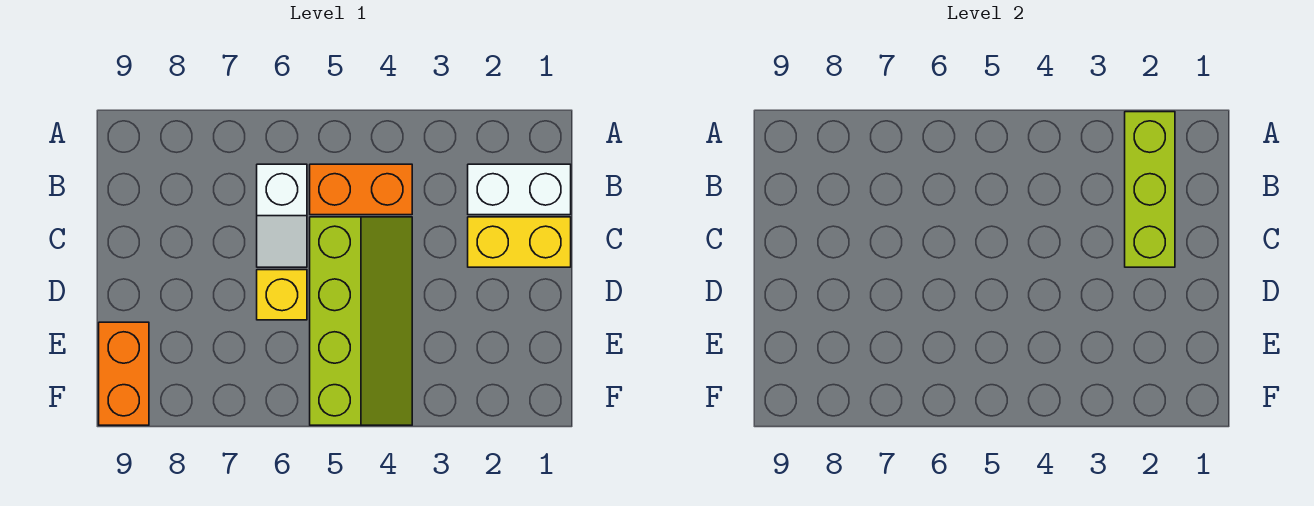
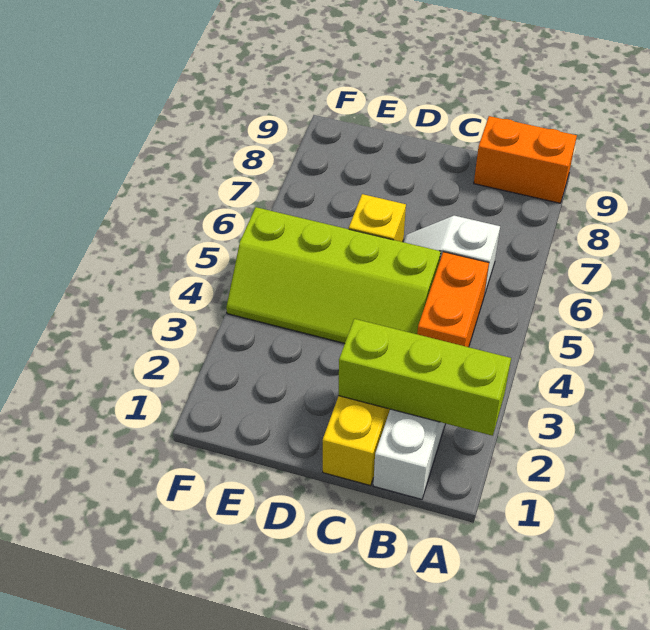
orange brick E9:F9 level 1 -> orange brick A9:B9 level 1

